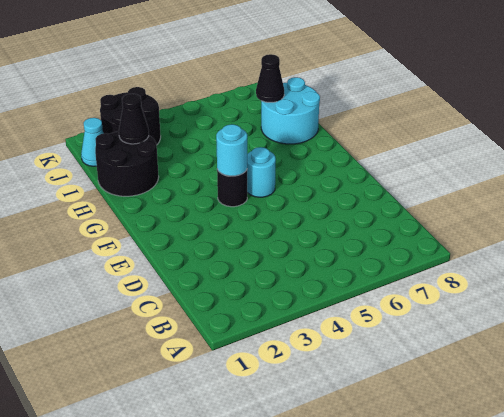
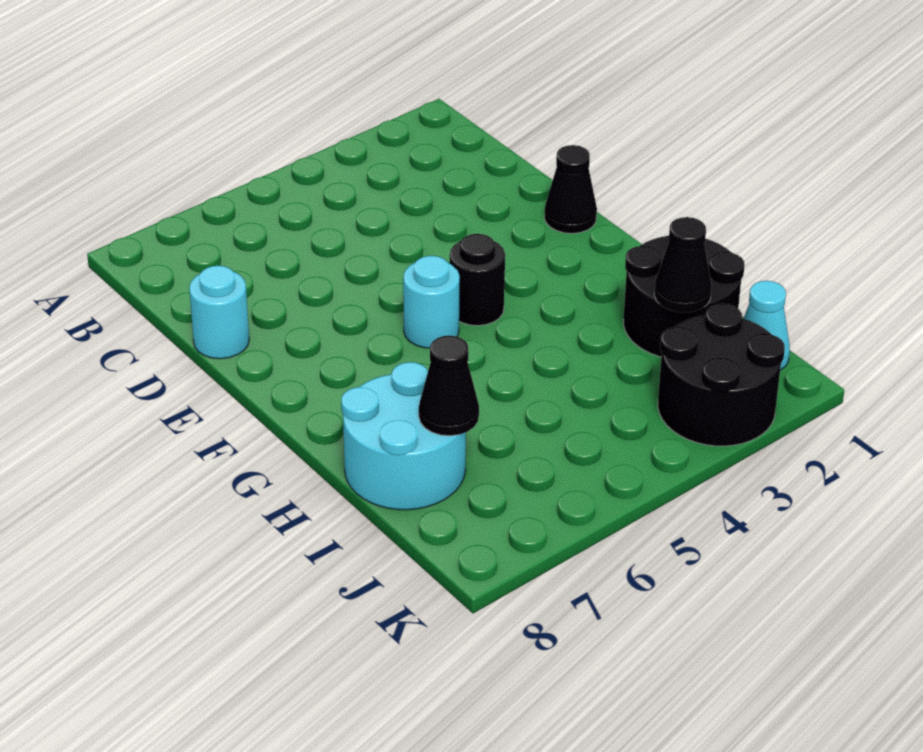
none -> black cone E1 level 1
cyan round brick F4 level 2 -> cyan round brick D8 level 1

